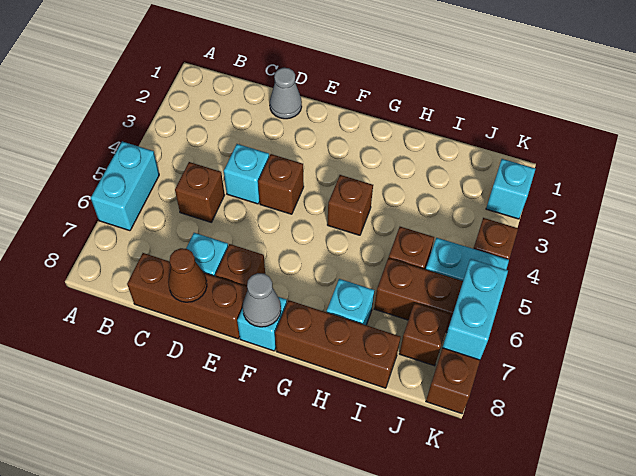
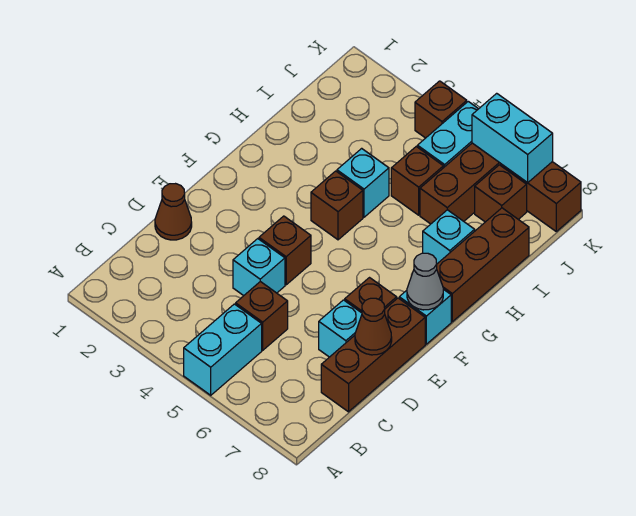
cyan brick A5:A6 level 1 -> cyan brick A5:B5 level 1
grey cone D1 level 1 -> brown cone D1 level 1
cyan brick K2 level 1 -> cyan brick H4 level 1

